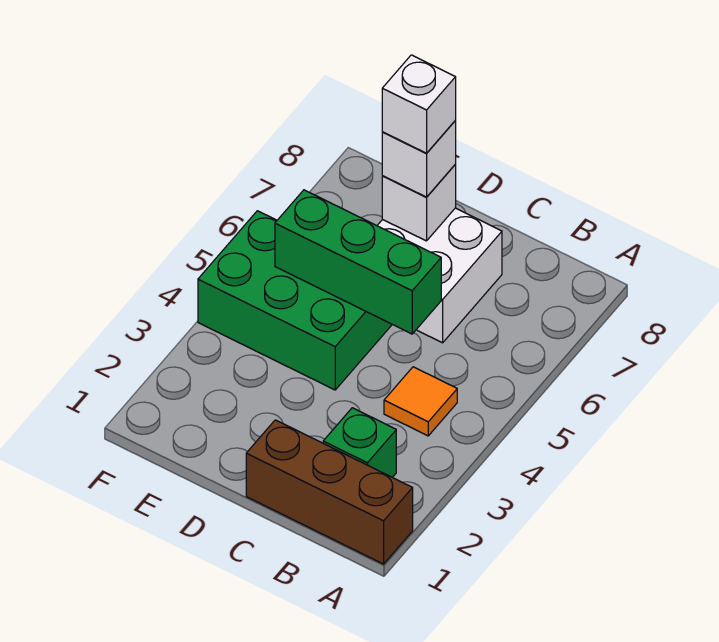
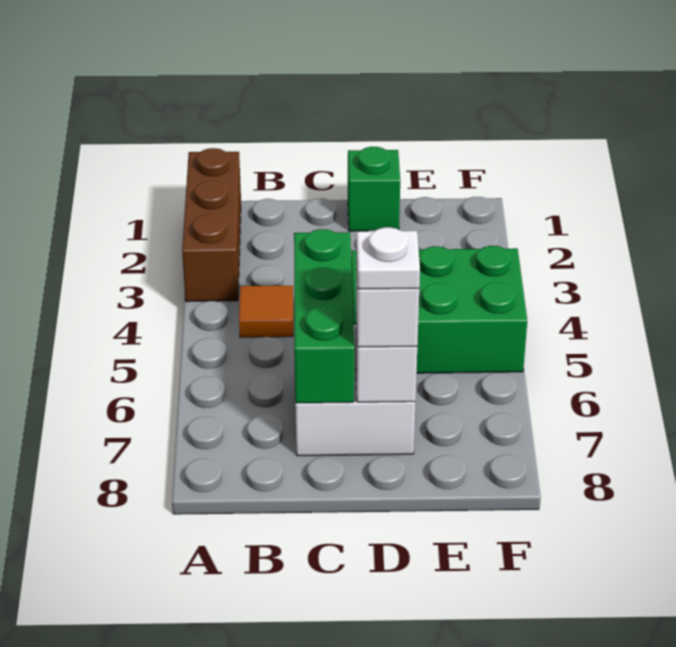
brown brick A1:C1 level 1 -> brown brick A1:A3 level 1
green brick B2 level 1 -> green brick D1 level 1
green brick C5:E5 level 2 -> green brick C5:C7 level 2
white brick D7 level 4 -> white plate D7 level 4

